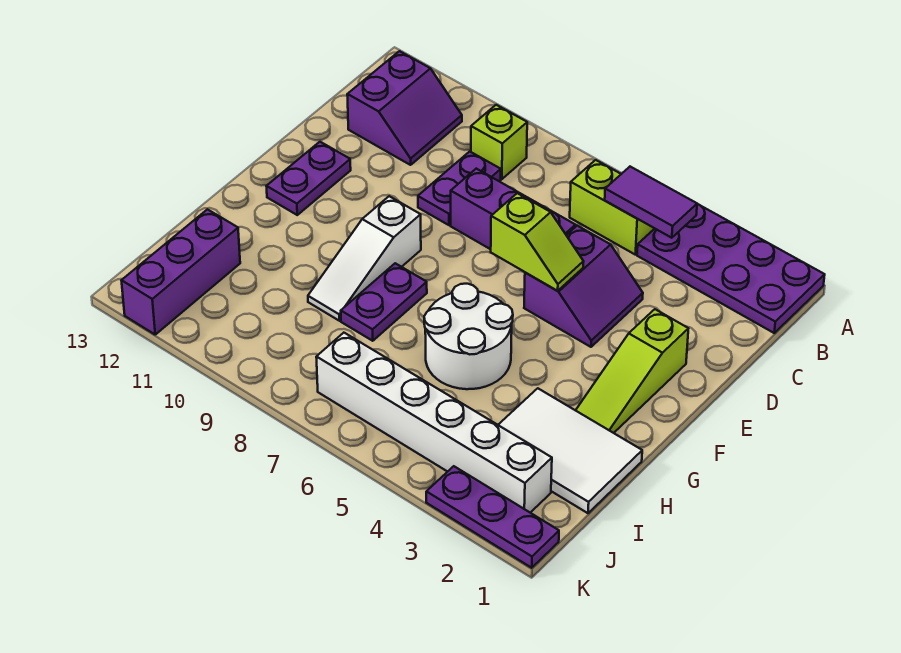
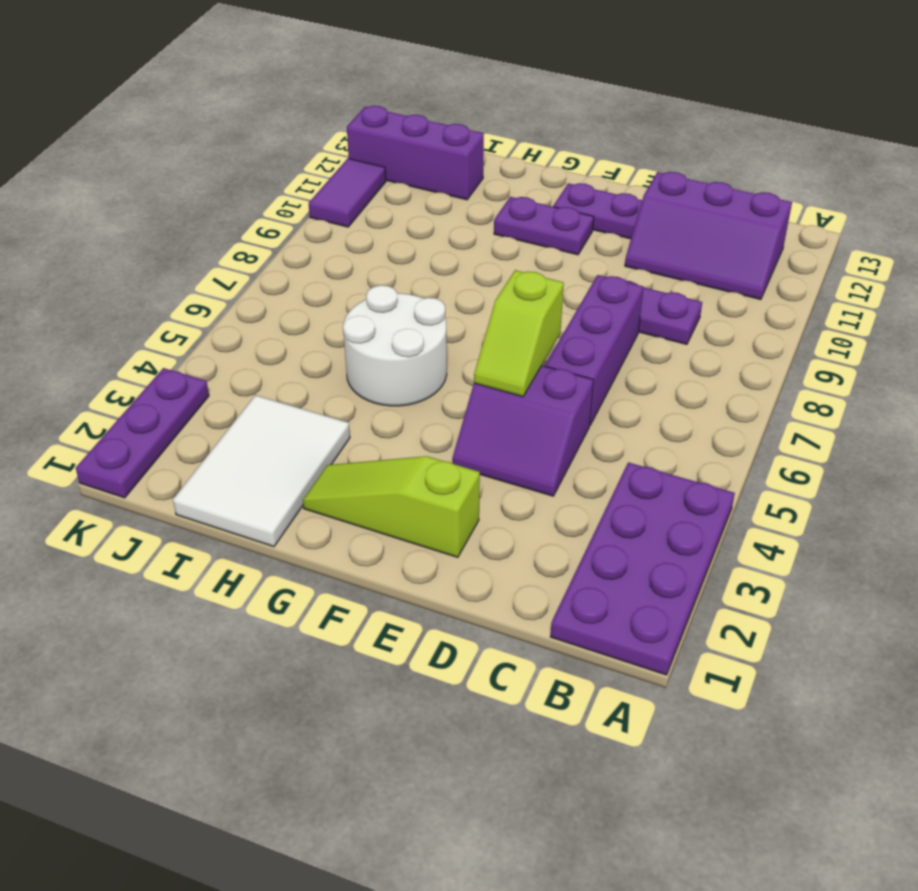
purple tile B4:B5 level 2 -> purple tile K10:K11 level 1
lime brick B5:B6 level 1 -> none
lime brick B9 level 1 -> none
purple slope B11:C12 level 1 top 12 -> purple slope B11:D12 level 1 top 12
white slope F9:H9 level 1 top F -> none
purple plate G8:H8 level 1 -> purple plate F11:G11 level 1
white brick J2:J7 level 1 -> none

